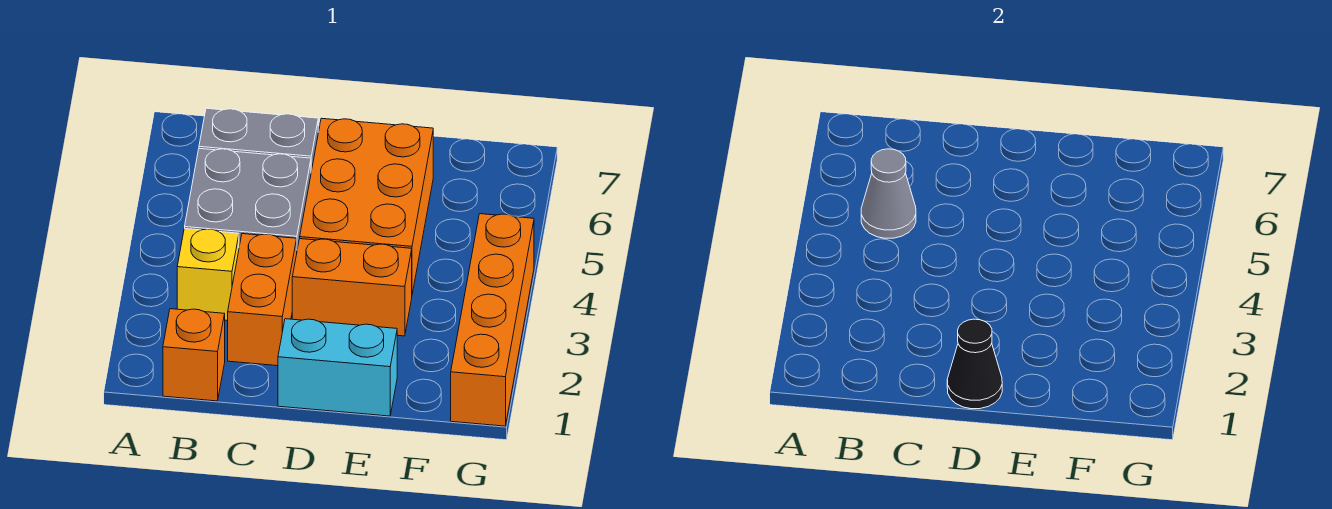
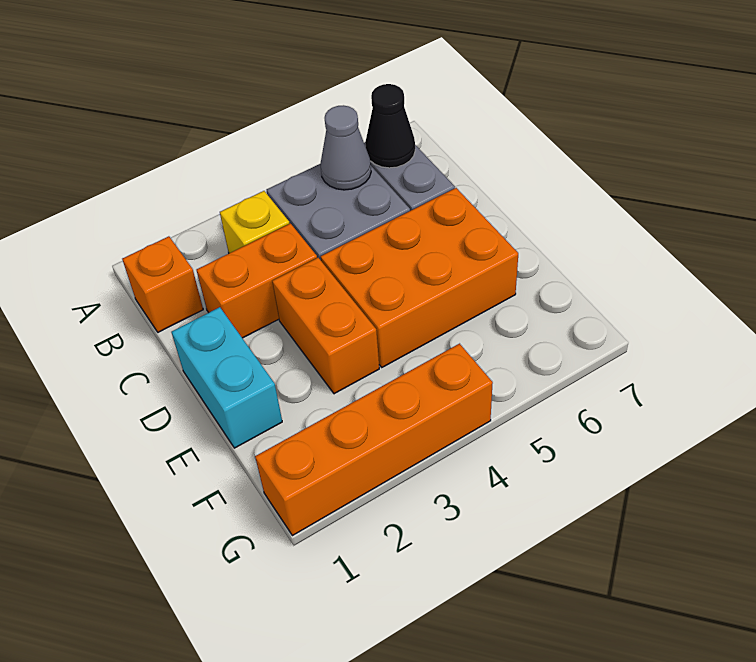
black cone D1 level 2 -> black cone B6 level 2

